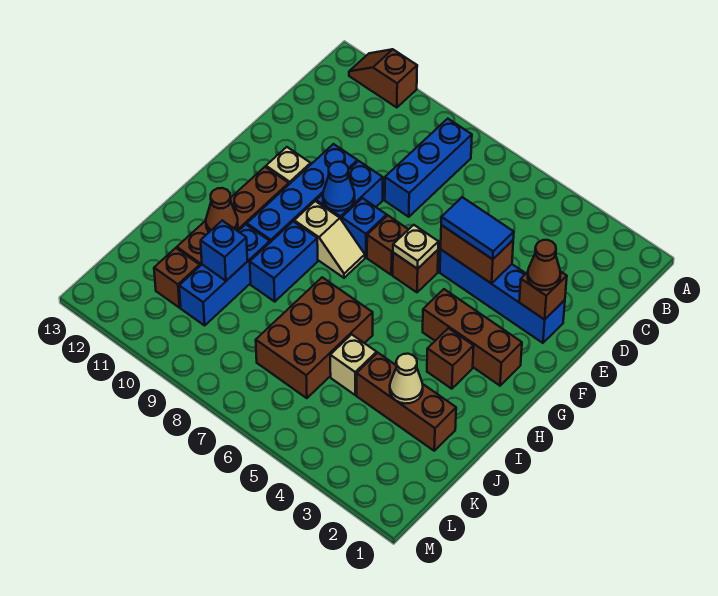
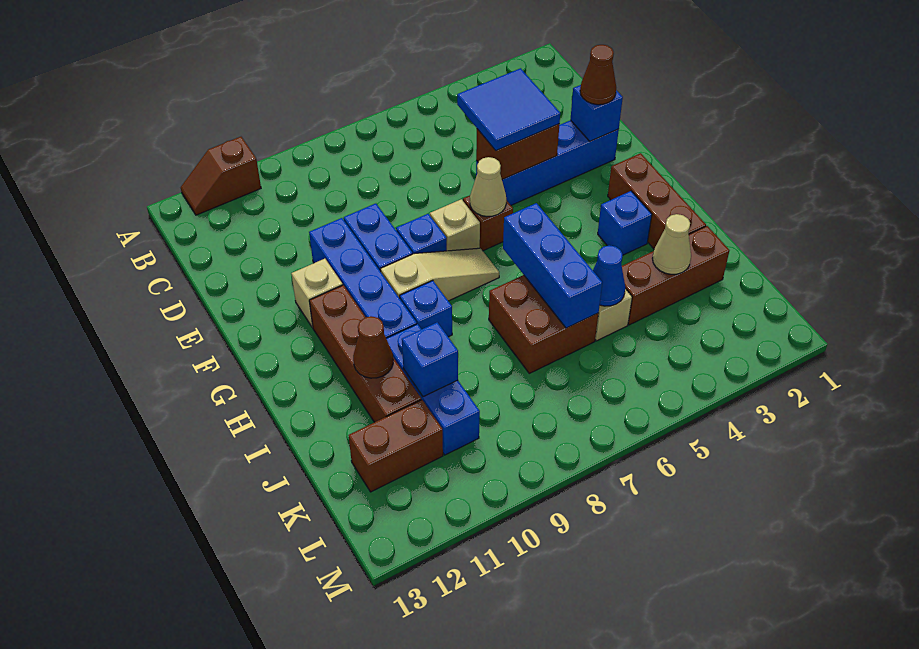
blue brick B8:D8 level 1 -> blue brick H6:J6 level 2
brown brick E2 level 2 -> blue brick E2 level 2
blue tile E4:E5 level 3 -> blue tile D4:E5 level 3
tan plate F6 level 2 -> tan cone F6 level 2
brown brick F7 level 1 -> tan brick F7 level 1
blue cone F9 level 2 -> blue cone J5 level 2
brown brick G2:G4 level 1 -> brown brick G2:I2 level 1
tan slope G8:G9 level 1 top 9 -> tan slope G7:G9 level 1 top 9
brown brick H3 level 1 -> blue brick H3 level 1
blue brick H9:I9 level 1 -> blue brick H9 level 1
brown brick I6:K7 level 1 -> brown brick I6:J7 level 1
brown brick K11 level 1 -> brown brick K11:K12 level 1

